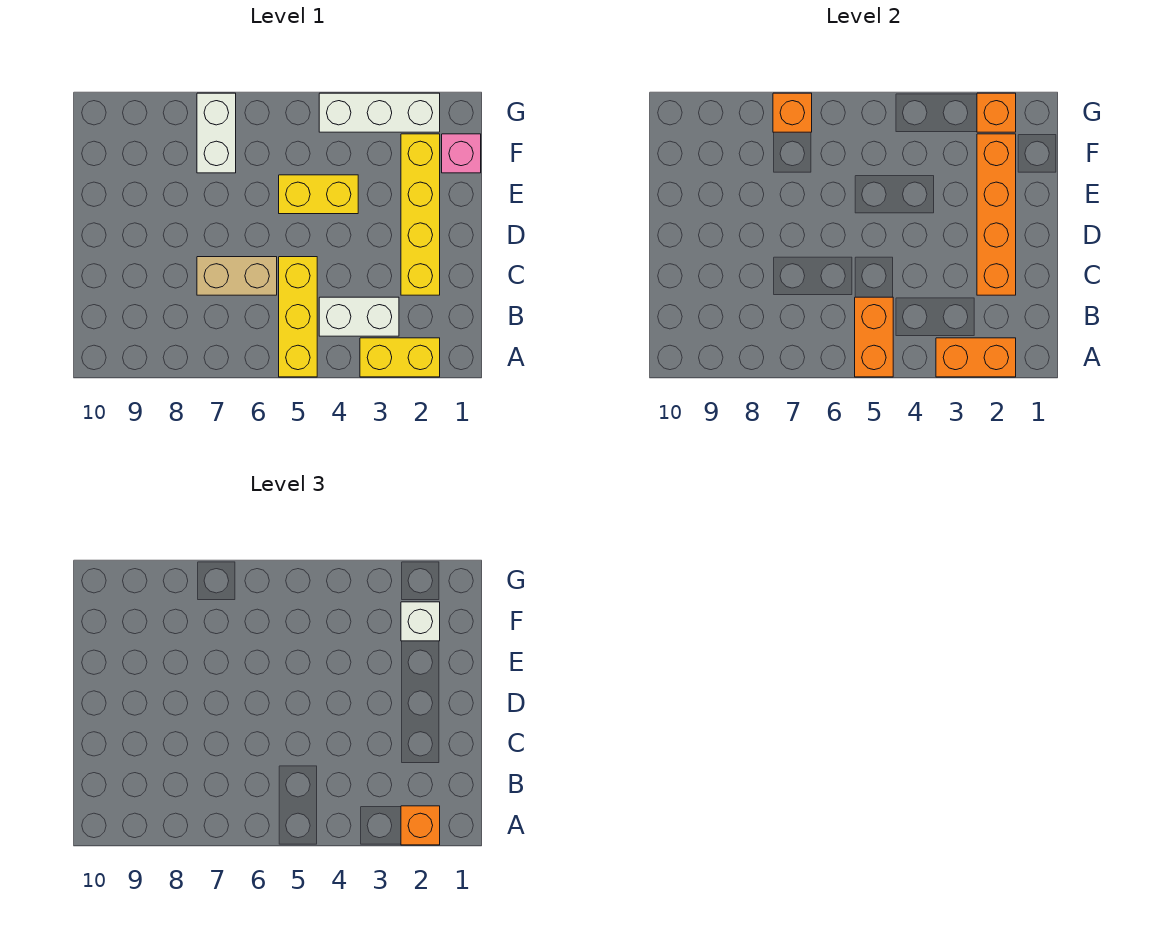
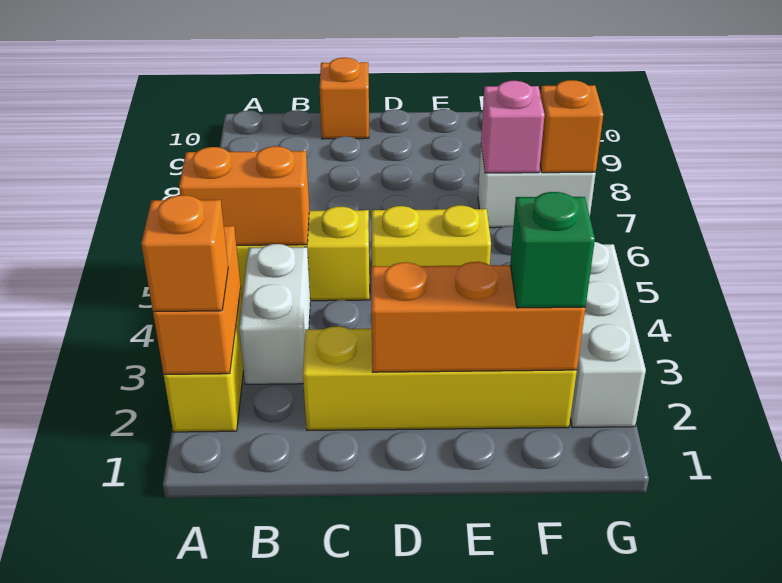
orange brick C2:F2 level 2 -> orange brick D2:F2 level 2
tan brick C6:C7 level 1 -> none
yellow brick E4:E5 level 1 -> yellow brick D5:E5 level 1
pink brick F1 level 1 -> pink brick F7 level 2
white brick F2 level 3 -> green brick F2 level 3
orange brick G2 level 2 -> orange brick C10 level 1

